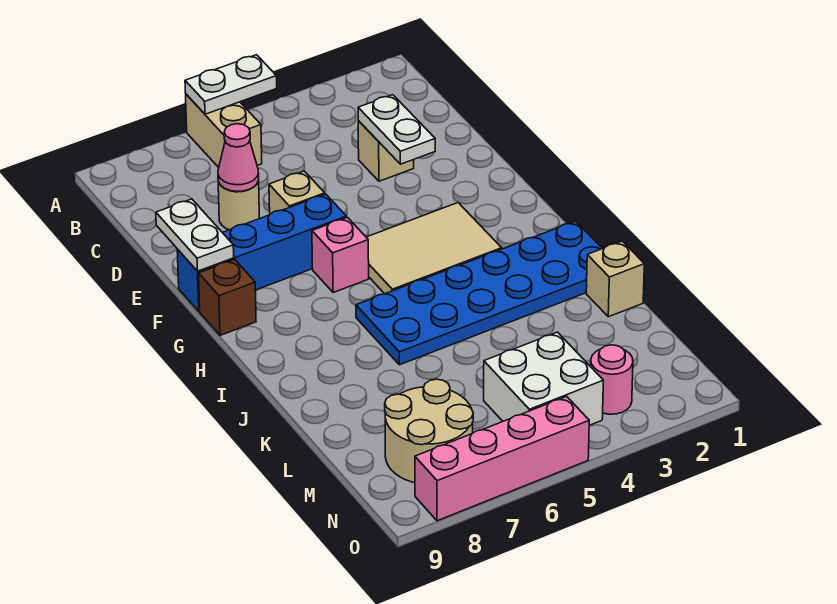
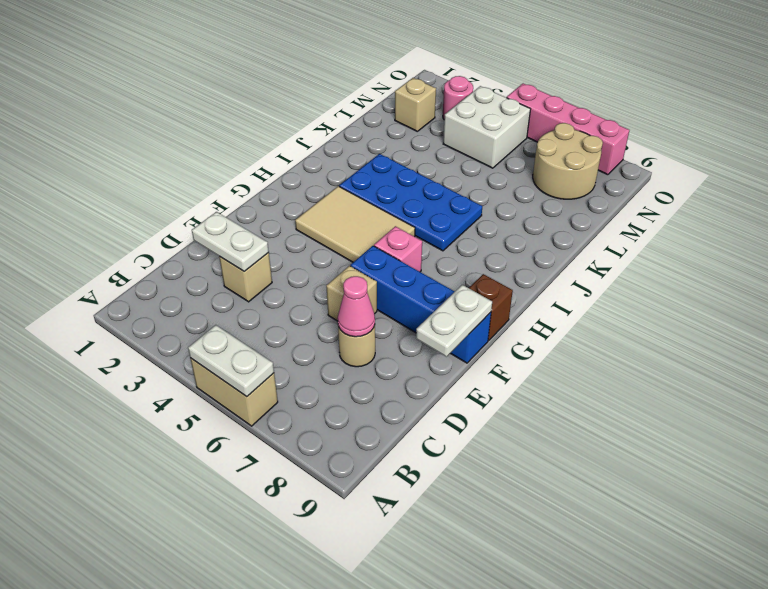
tan brick A6:B6 level 1 -> tan brick A5:A6 level 1
white plate D3:E3 level 2 -> white plate D2:D3 level 2
blue plate I1:J6 level 1 -> blue plate I3:J6 level 1
tan brick K1 level 1 -> tan brick M2 level 1

